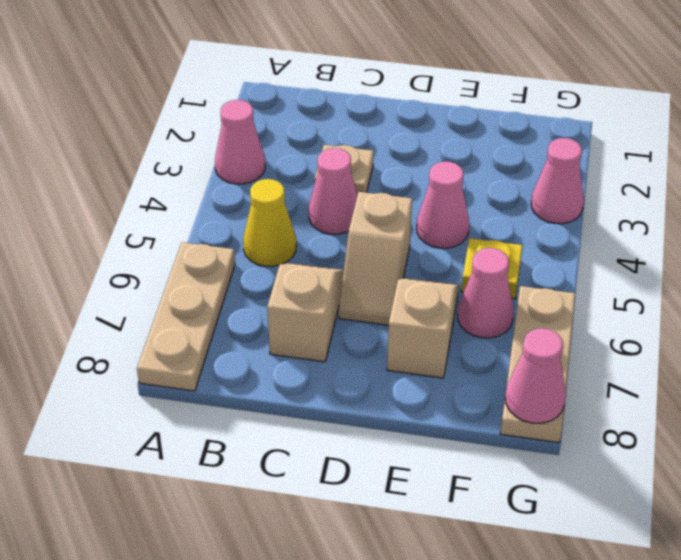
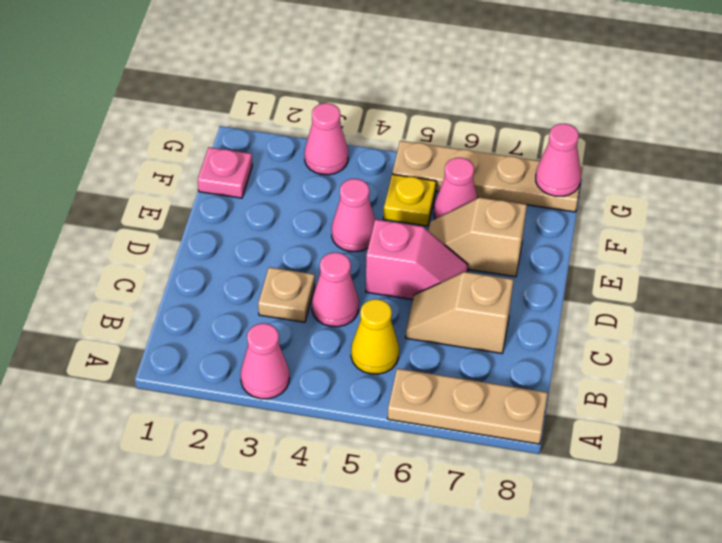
tan slope D5:D6 level 1 top 5 -> pink slope D5:D6 level 1 top 5
none -> pink plate F1 level 1
tan plate G6:G8 level 1 -> tan plate G5:G8 level 1

